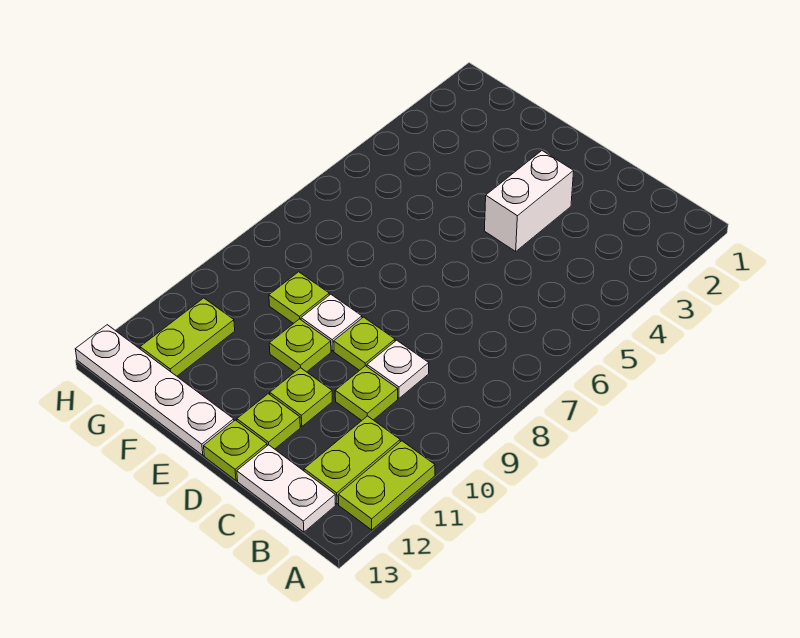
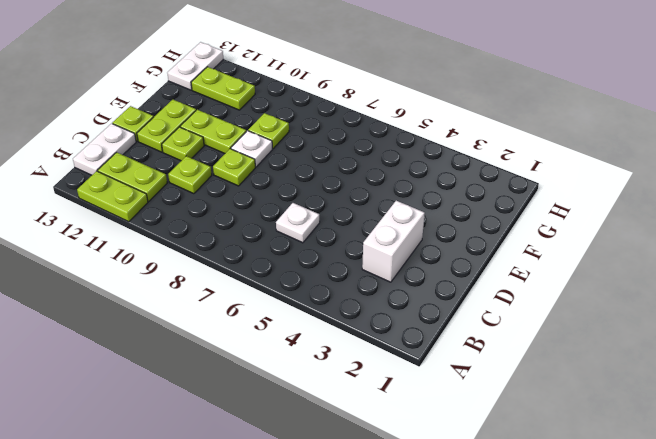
white plate C9 level 1 -> white plate C6 level 1
white brick D3:D4 level 1 -> white brick C3:D3 level 1
lime plate D12 level 1 -> lime plate D12:E12 level 1
lime plate E10 level 1 -> lime plate E10:E11 level 1
white plate E13:H13 level 1 -> white plate G13:H13 level 1

